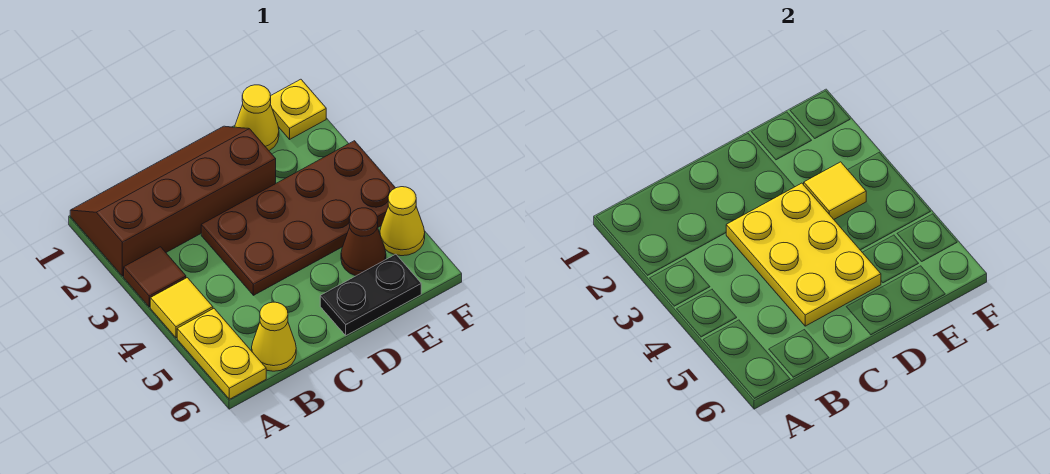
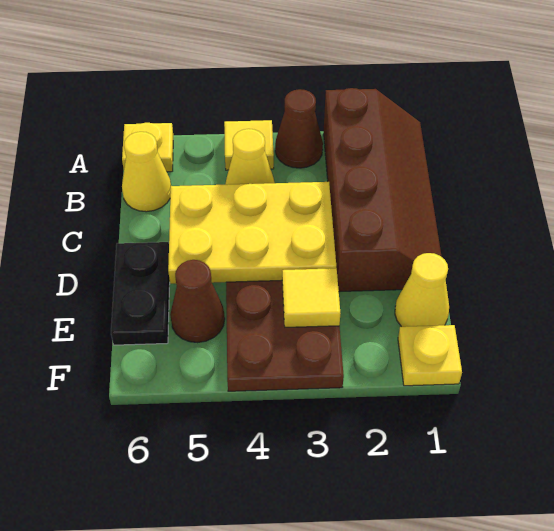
brown tile A3 level 1 -> brown cone A3 level 1
yellow plate A5:A6 level 1 -> yellow plate A6 level 1
yellow cone F5 level 1 -> yellow cone B4 level 1

